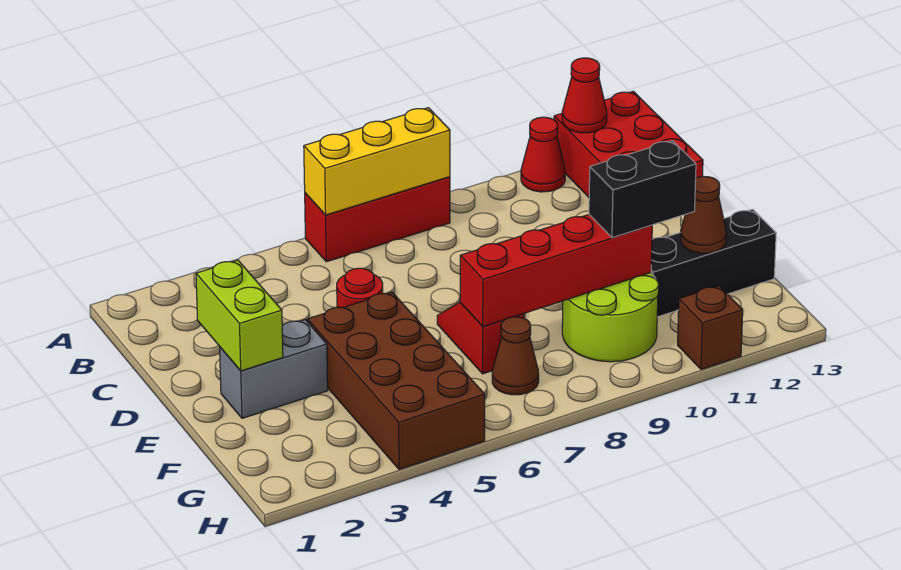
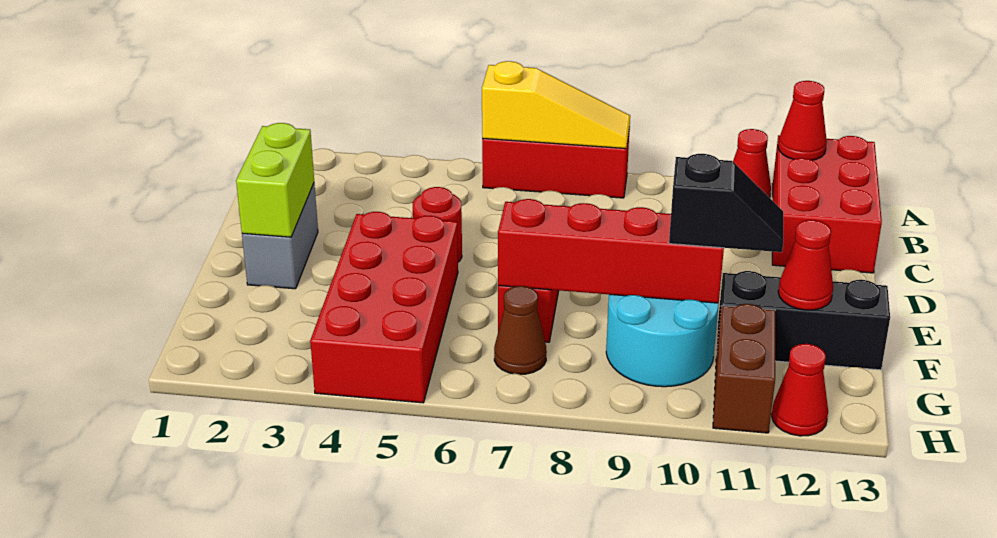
yellow brick A6:A8 level 2 -> yellow slope A6:A8 level 2 top 6
grey brick E2:E3 level 1 -> grey brick D2:E2 level 1
brown brick E4:H5 level 1 -> red brick E4:H5 level 1
lime round brick F9:G10 level 1 -> cyan round brick F9:G10 level 1
black brick F10:F11 level 3 -> black slope F10:F11 level 3 top 10
brown cone F12 level 2 -> red cone F12 level 2
brown brick H11 level 1 -> brown brick G11:H11 level 1
none -> red cone H12 level 1

